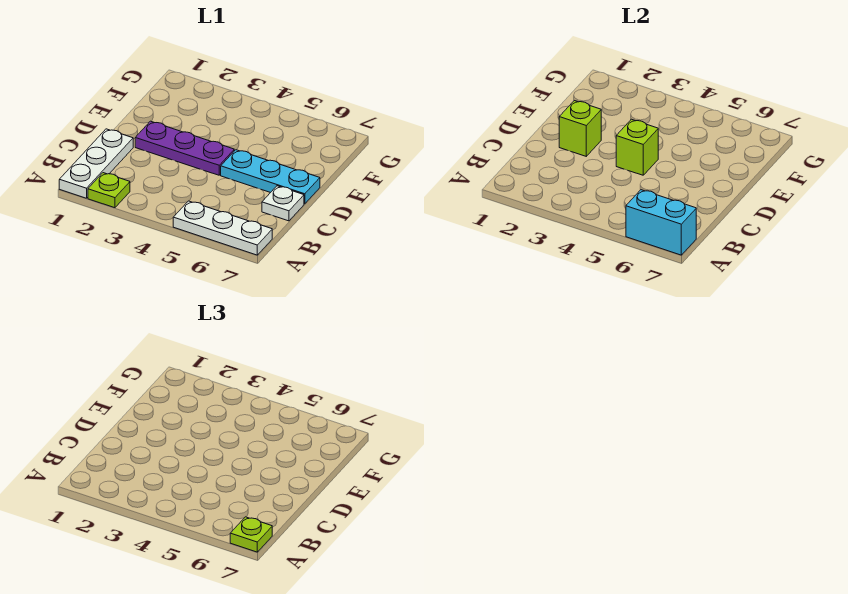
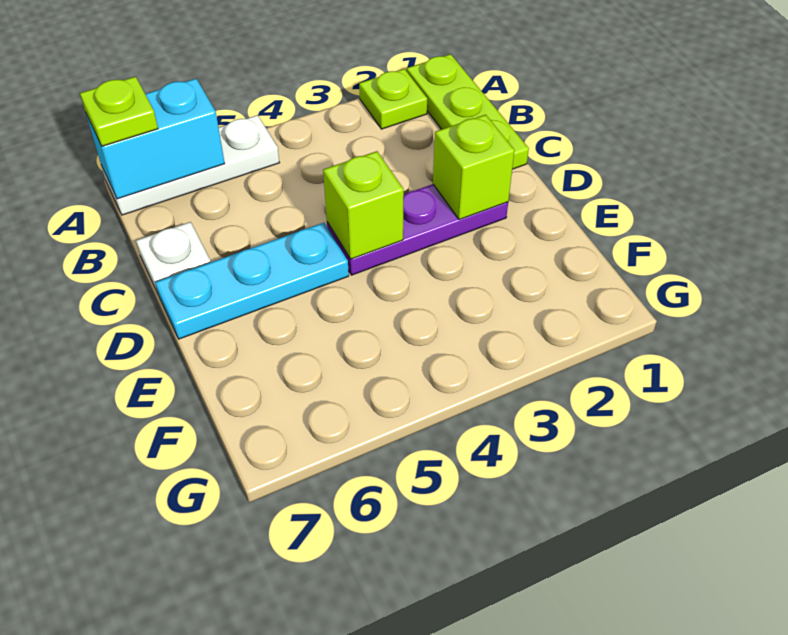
white plate A1:C1 level 1 -> lime plate A1:C1 level 1

